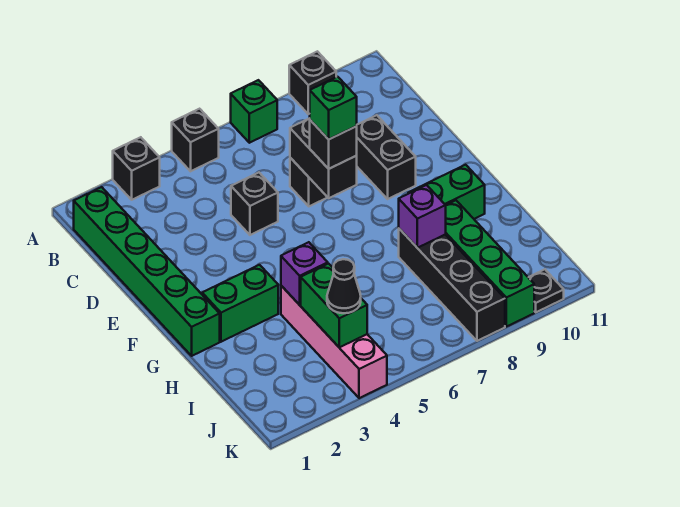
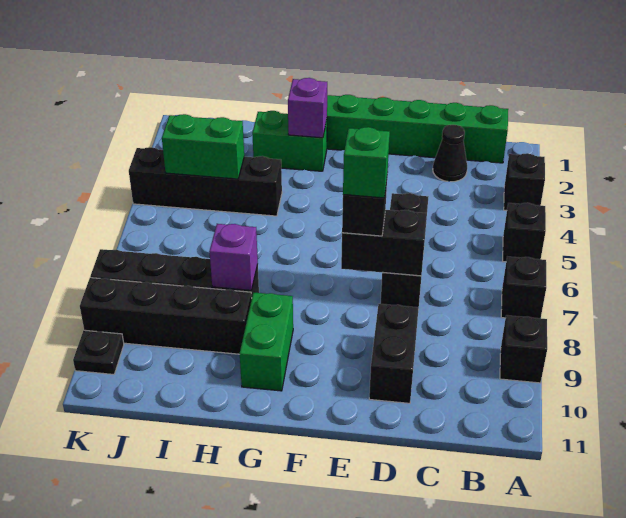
green brick A7 level 1 -> black brick A7 level 1
black brick D9:E9 level 1 -> black brick D9:D10 level 1
green brick G2:G3 level 1 -> green brick G2:H2 level 1
pink brick H4:K4 level 1 -> black brick H4:K4 level 1
purple brick H4 level 2 -> purple brick G2 level 2
green brick H9:K9 level 1 -> black brick H9:K9 level 1
black cone J4 level 3 -> black cone C2 level 1

